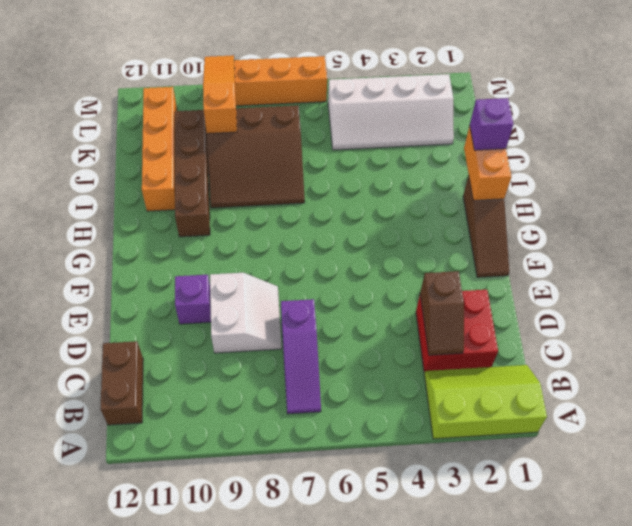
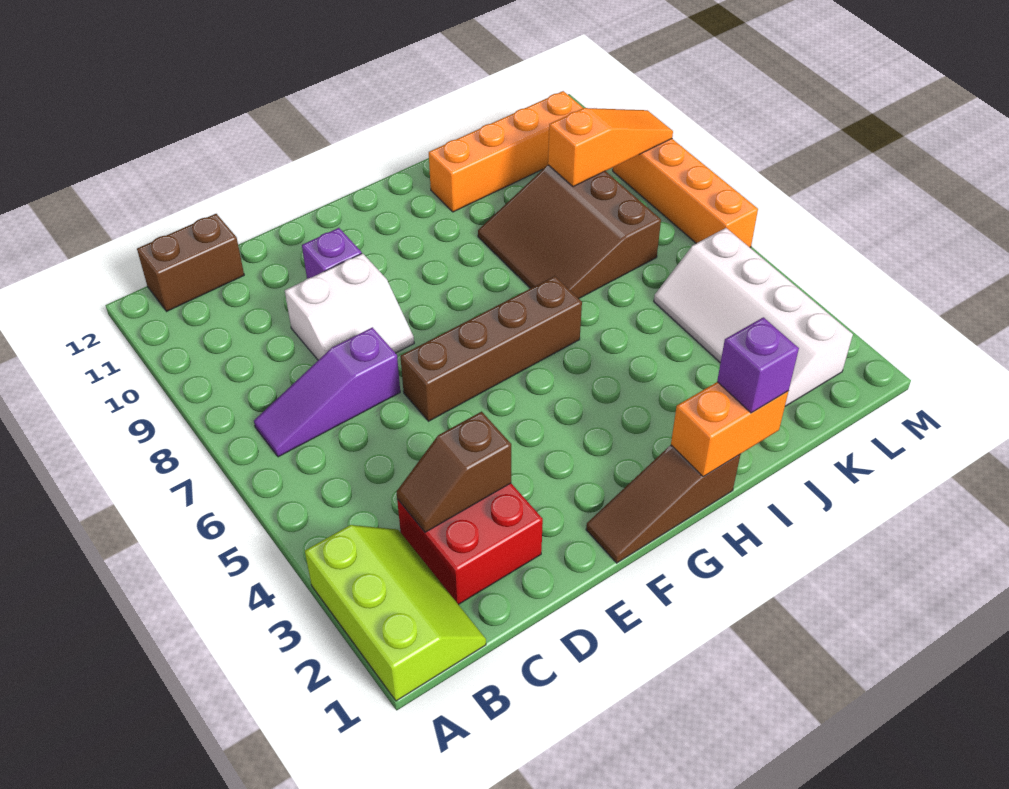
brown brick H10:K10 level 1 -> brown brick E6:H6 level 1

